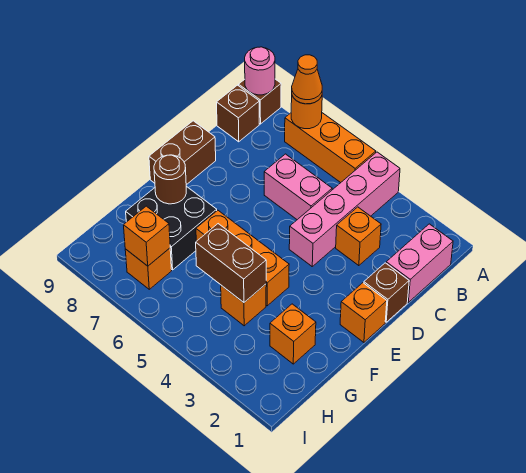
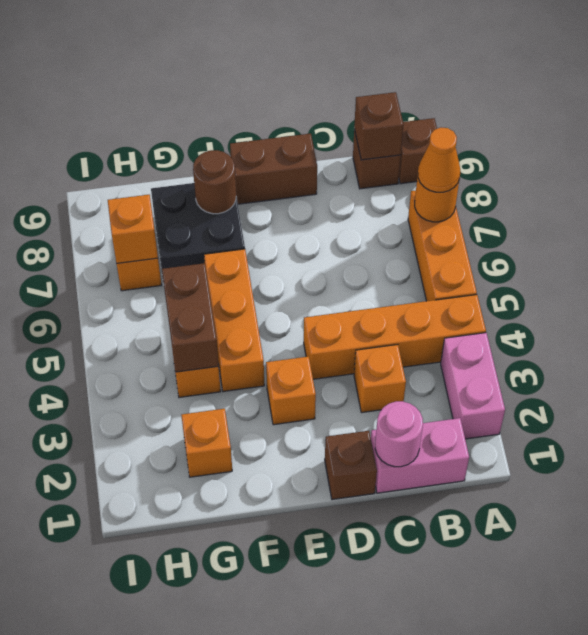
pink brick A4:D4 level 1 -> orange brick A4:D4 level 1
pink round brick A9 level 2 -> pink round brick C1 level 2
none -> brown brick B9 level 2
pink brick C5:C6 level 1 -> pink brick A2:A3 level 1
orange brick E1 level 1 -> orange brick E3 level 1

